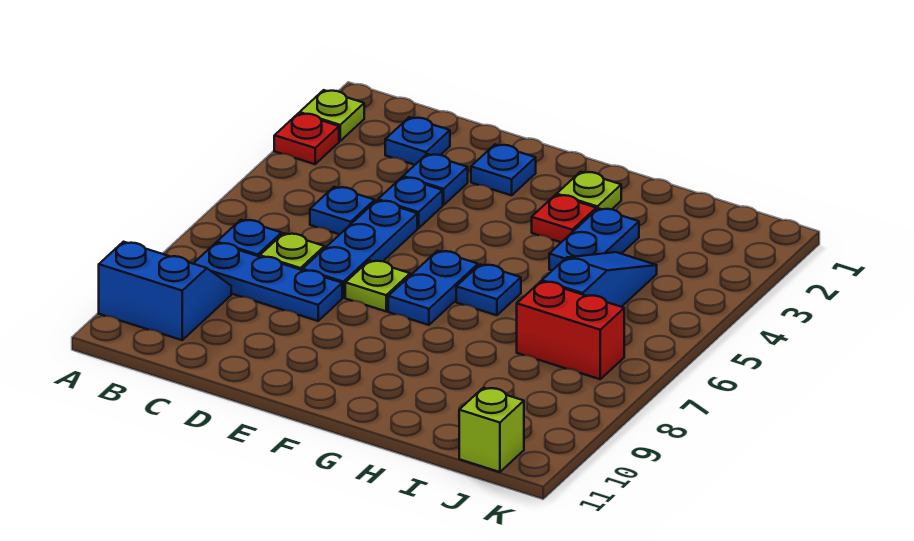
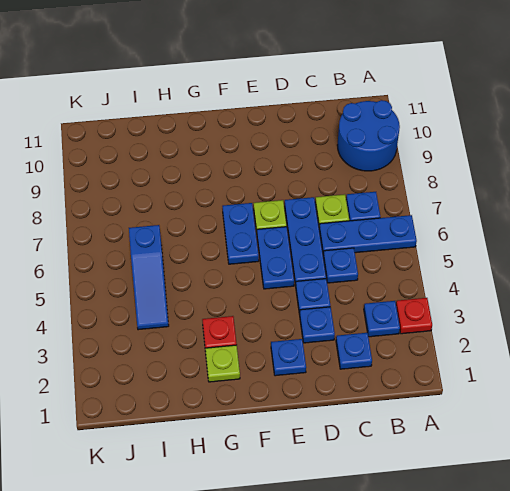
lime plate A2 level 1 -> none
blue slope A9:B10 level 1 top 10 -> blue round brick A9:B10 level 1
blue plate B8:D8 level 1 -> blue plate A6:C6 level 1
blue plate G6 level 1 -> blue plate B3 level 1
blue plate H3:H4 level 1 -> blue plate E5:E6 level 1
red brick I7:J7 level 1 -> none
lime brick J11 level 1 -> none

